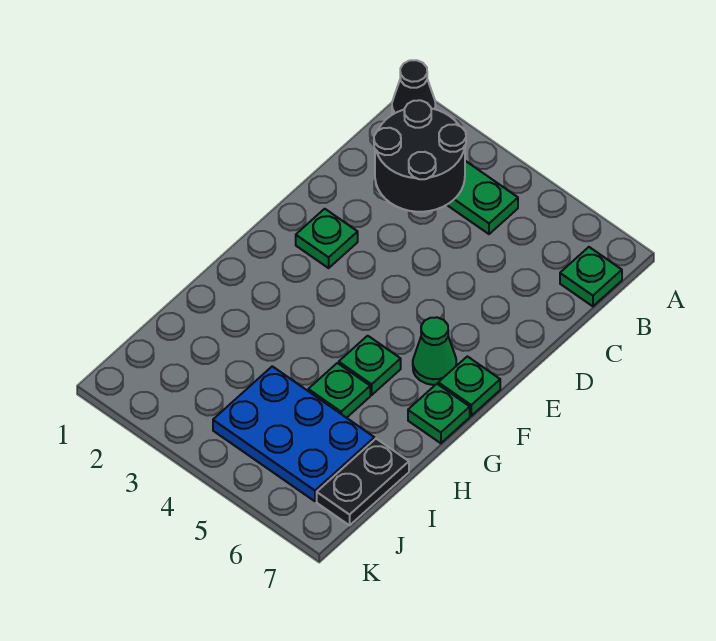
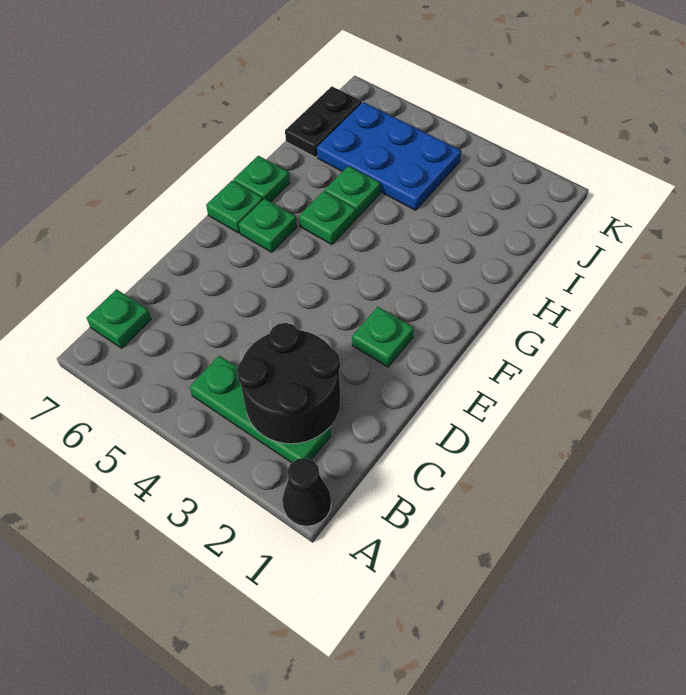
green cone F6 level 1 -> green plate F6 level 1

